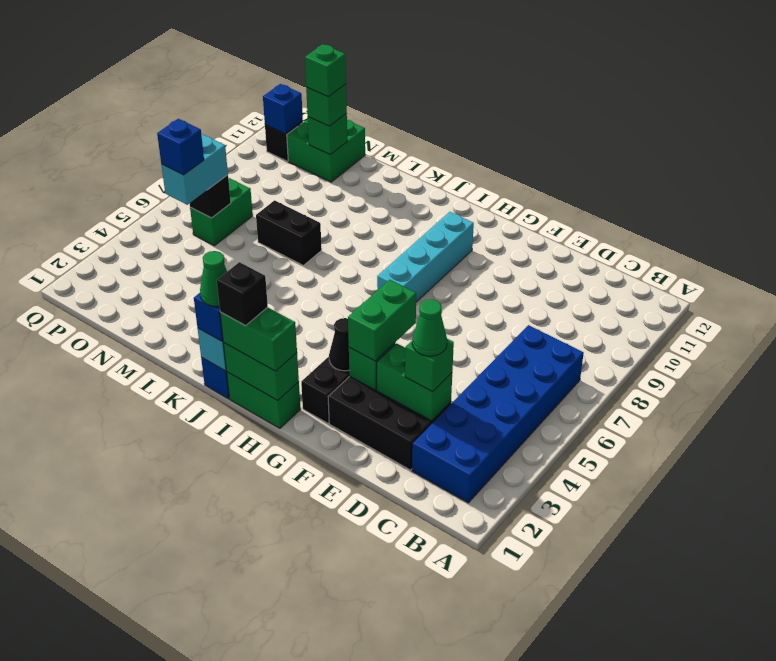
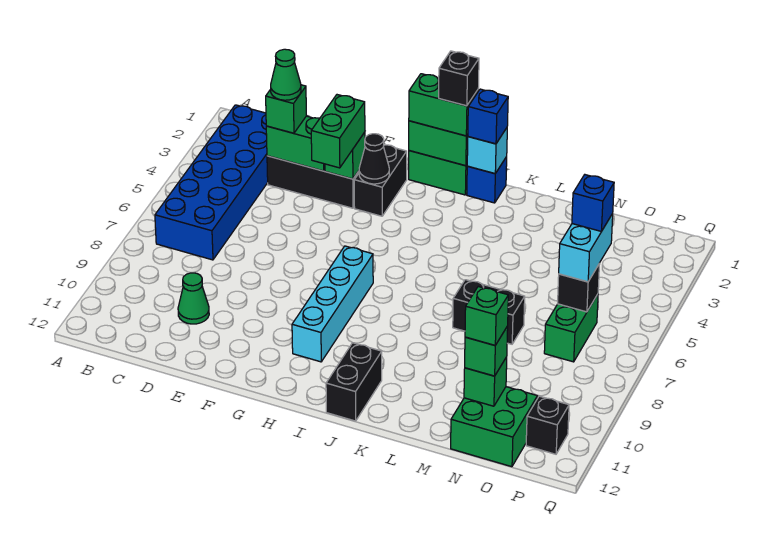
green cone J1 level 4 -> green cone D10 level 1
none -> black brick J11:J12 level 1
blue brick P11 level 2 -> none

